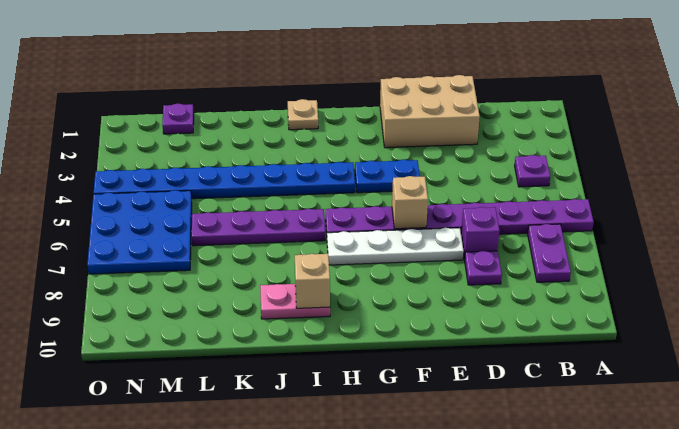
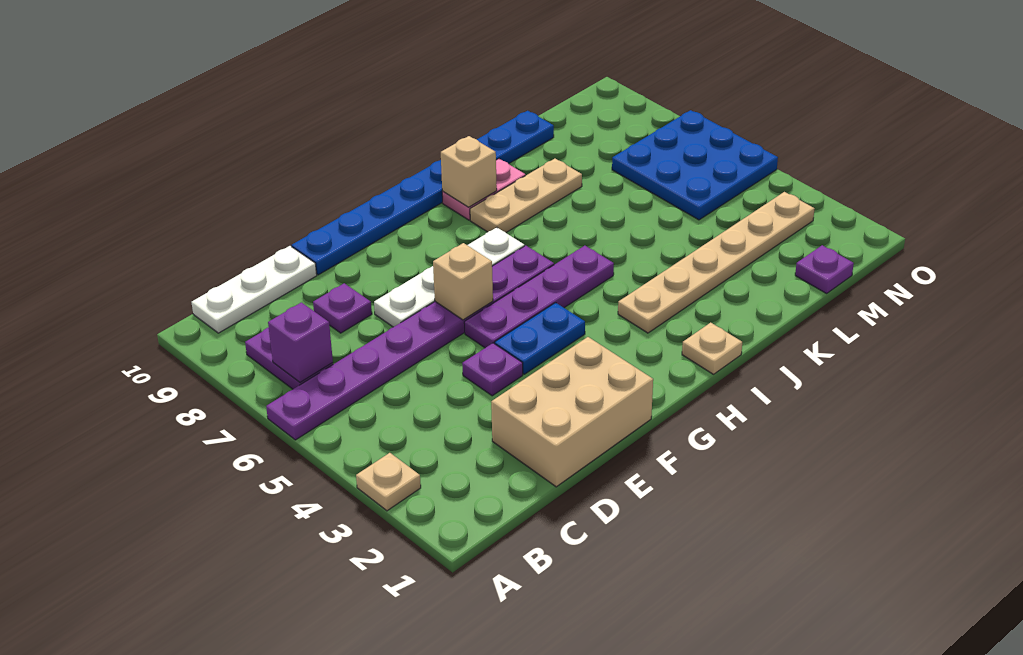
none -> tan plate A3 level 1
purple plate B4 level 1 -> purple plate E4 level 1
none -> white plate B10:D10 level 1
purple brick D7 level 1 -> purple brick B7 level 2
blue plate H4:O4 level 1 -> blue plate E10:L10 level 1
none -> tan plate I3:N3 level 1
purple plate I6:L6 level 1 -> purple plate F5:I5 level 1
none -> tan plate I8:K8 level 1

